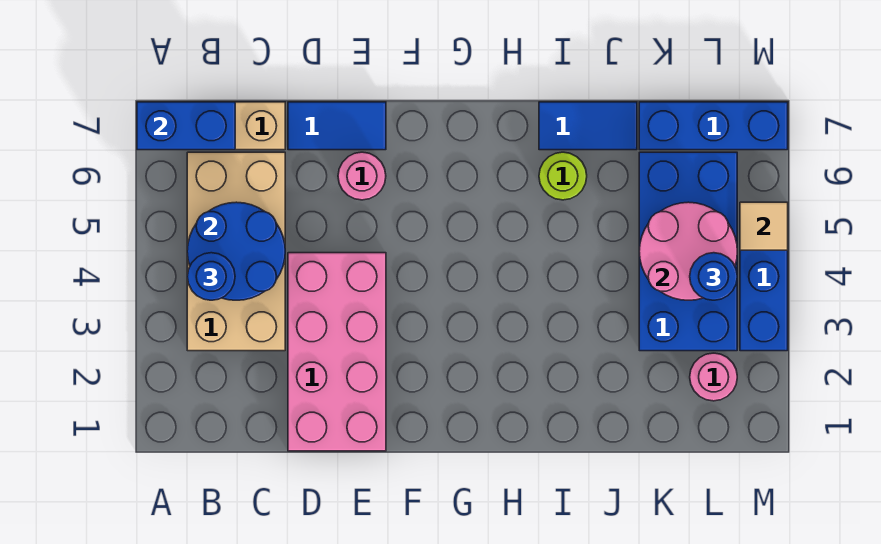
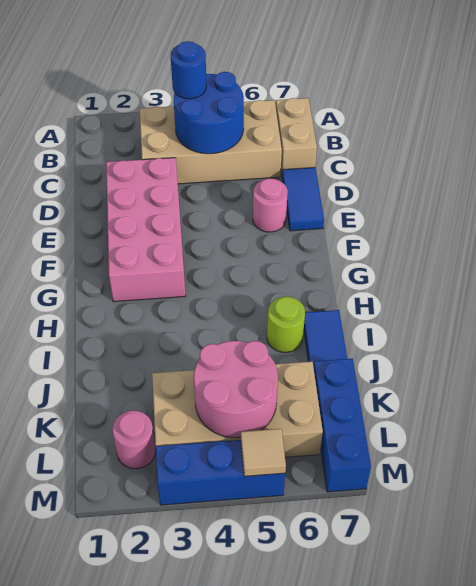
blue brick A7:B7 level 2 -> none
pink brick D1:E4 level 1 -> pink brick D2:G3 level 1
blue brick K3:L6 level 1 -> tan brick K3:L6 level 1
blue round brick L4 level 3 -> none

